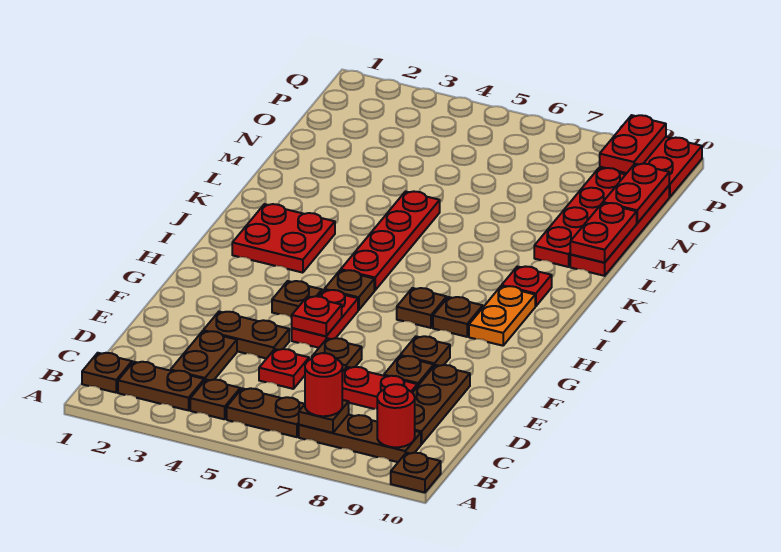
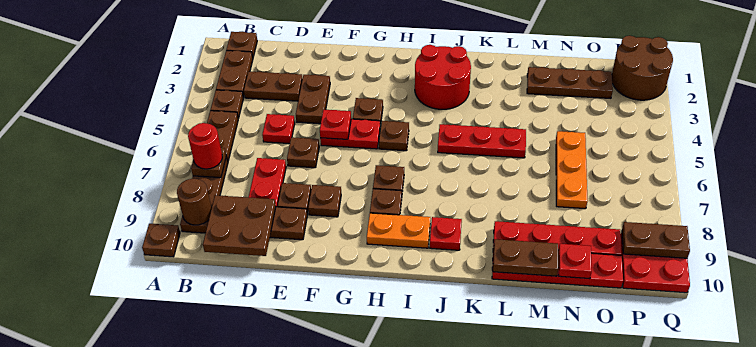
red round brick B9 level 2 -> brown round brick B9 level 2
none -> brown plate C9:D10 level 2
red plate I2:J3 level 1 -> red round brick I2:J3 level 1
red plate I5:L5 level 1 -> red plate J5:L5 level 1
red plate L10:M10 level 2 -> brown plate L10:M10 level 2
none -> brown plate M2:O2 level 1
none -> orange plate N5:N7 level 1
red plate N10:O10 level 2 -> red plate N10 level 2
none -> brown round brick P1:Q2 level 1
red plate P9:Q9 level 2 -> brown plate P9:Q9 level 2

